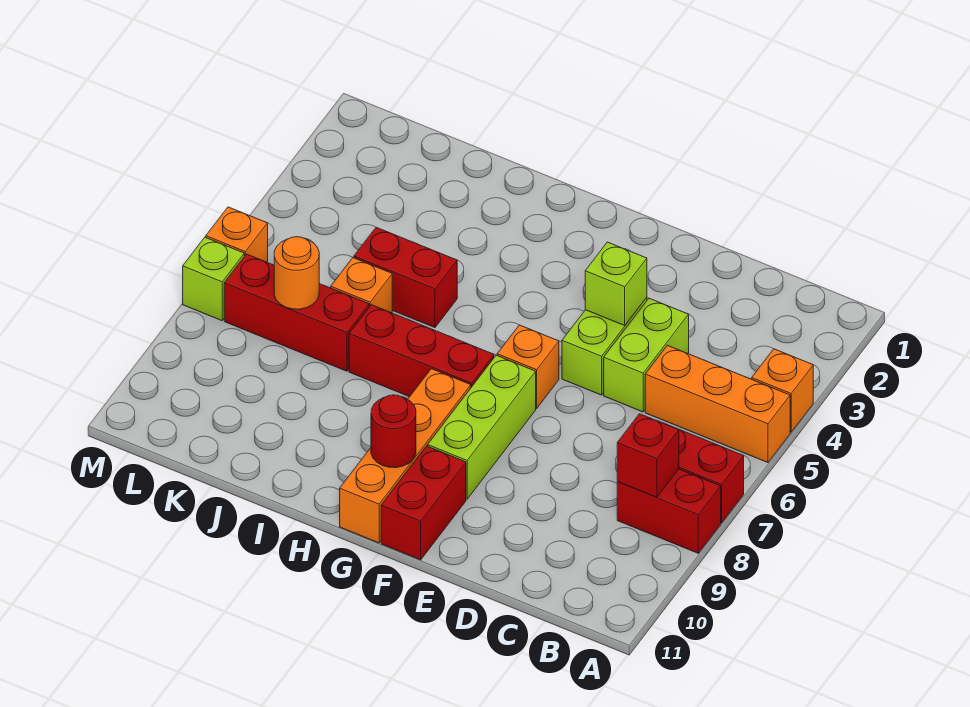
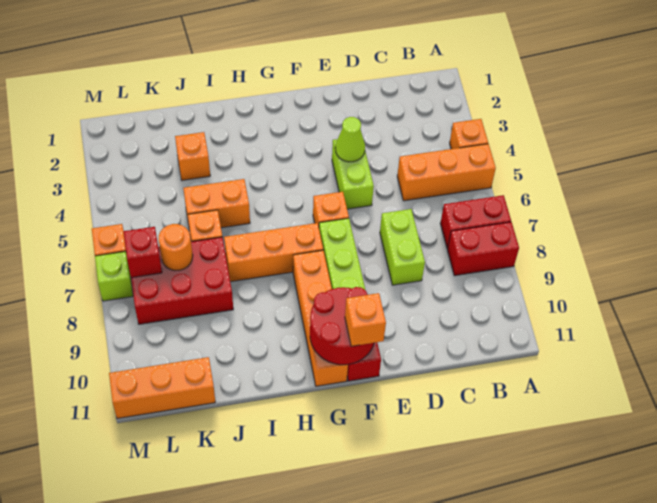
red brick B8 level 2 -> red brick L7 level 2
lime brick D4:D5 level 1 -> lime brick D7:D8 level 1
lime brick E4 level 2 -> lime cone E4 level 2
none -> orange brick F11 level 3
red brick G7:I7 level 1 -> orange brick G7:I7 level 1
red round brick G10 level 2 -> red round brick F10:G11 level 2
red brick I5:J5 level 1 -> orange brick I5:J5 level 1
none -> orange brick J3 level 1
red brick J7:L7 level 1 -> red brick J7:L8 level 1
none -> orange brick K11:M11 level 1

